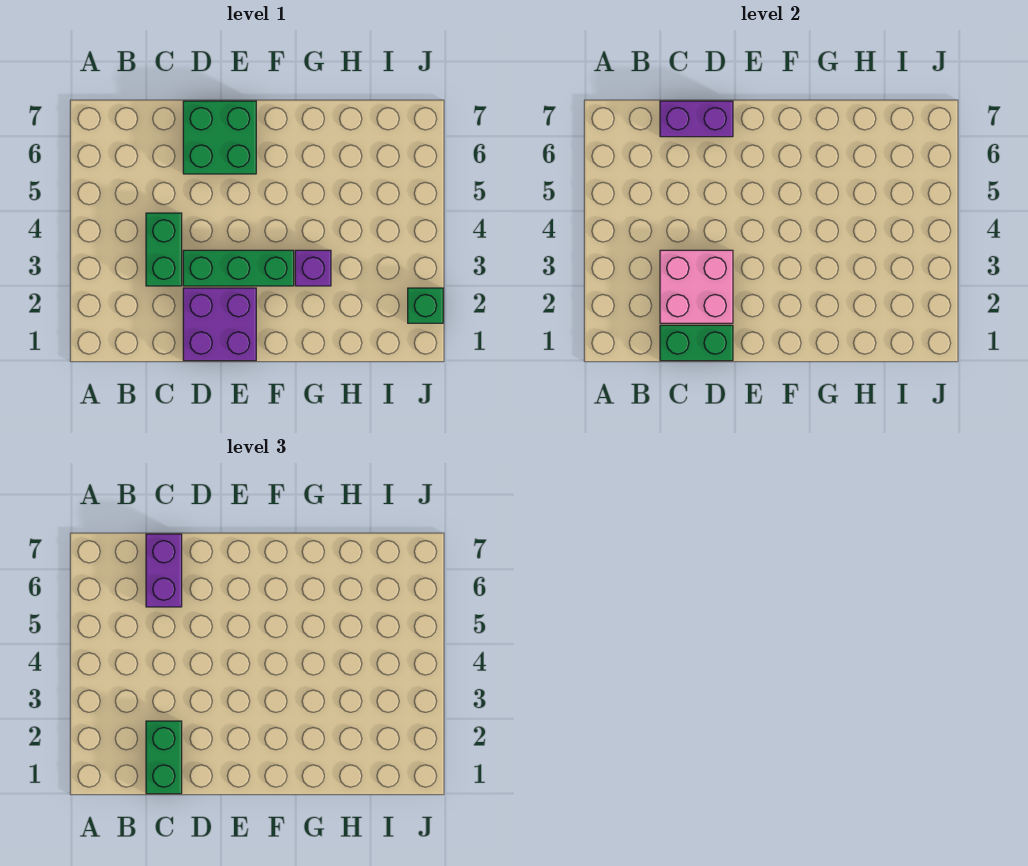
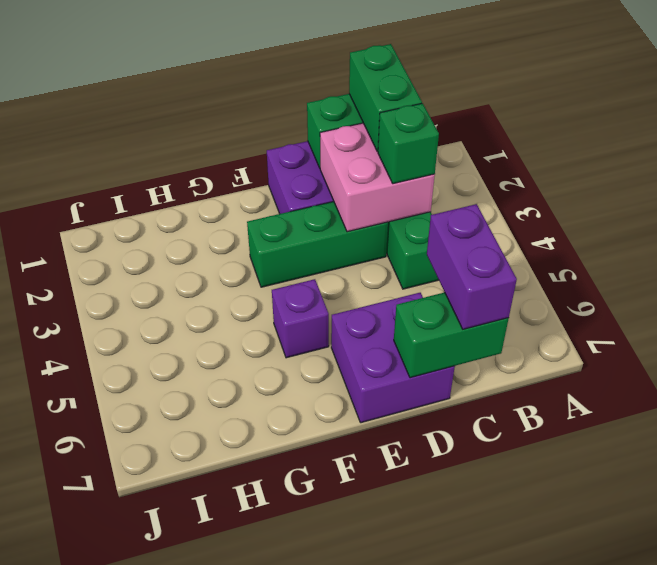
purple brick C7:D7 level 2 -> green brick C7:D7 level 2
green brick D6:E7 level 1 -> purple brick D6:E7 level 1
purple brick G3 level 1 -> purple brick F5 level 1
green brick J2 level 1 -> green brick C3 level 3

